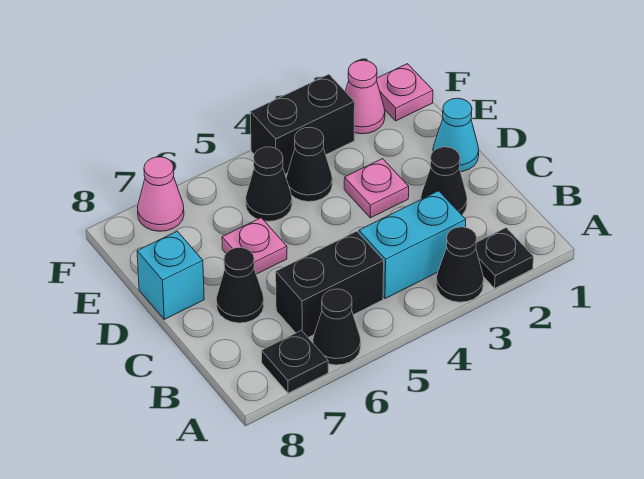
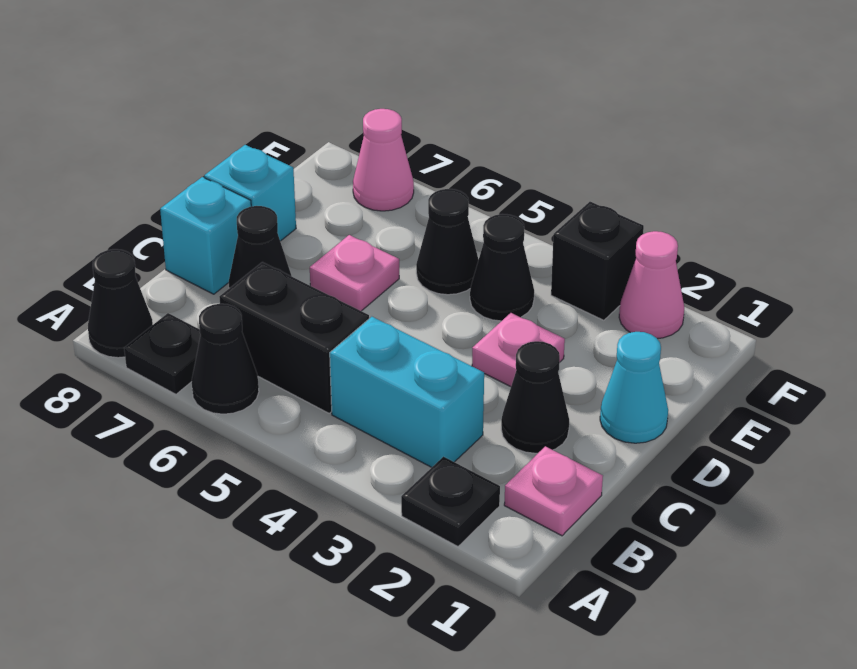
black cone A3 level 1 -> black cone A8 level 1
none -> cyan brick C8 level 1
pink plate F1 level 1 -> pink plate B1 level 1
black brick F3:F4 level 1 -> black brick F3 level 1

